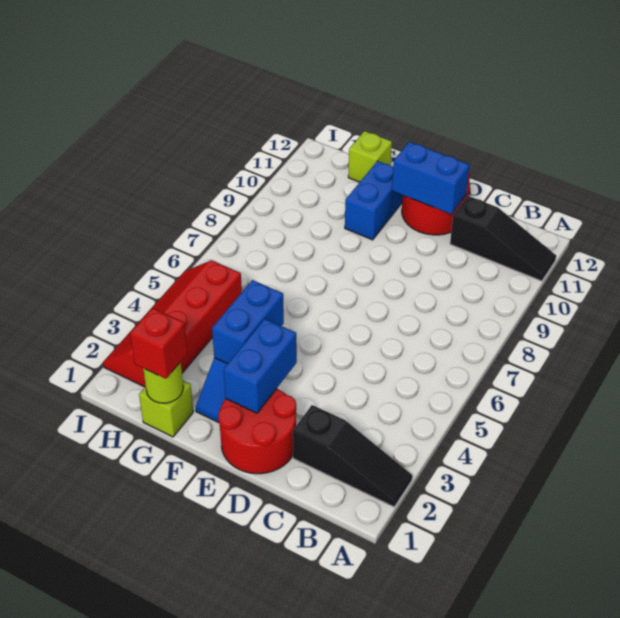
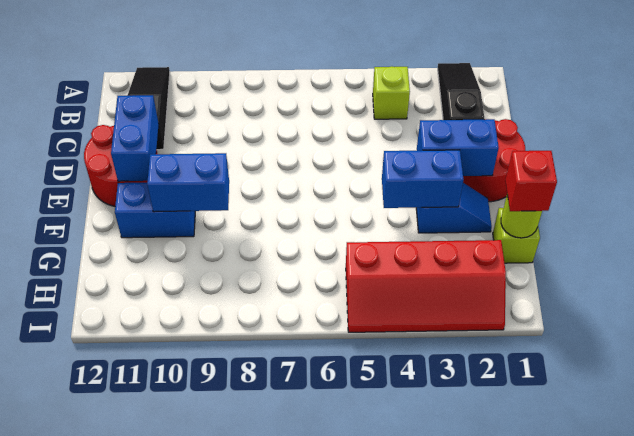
none -> blue brick F9:F10 level 2
lime brick G12 level 1 -> lime brick B4 level 1

